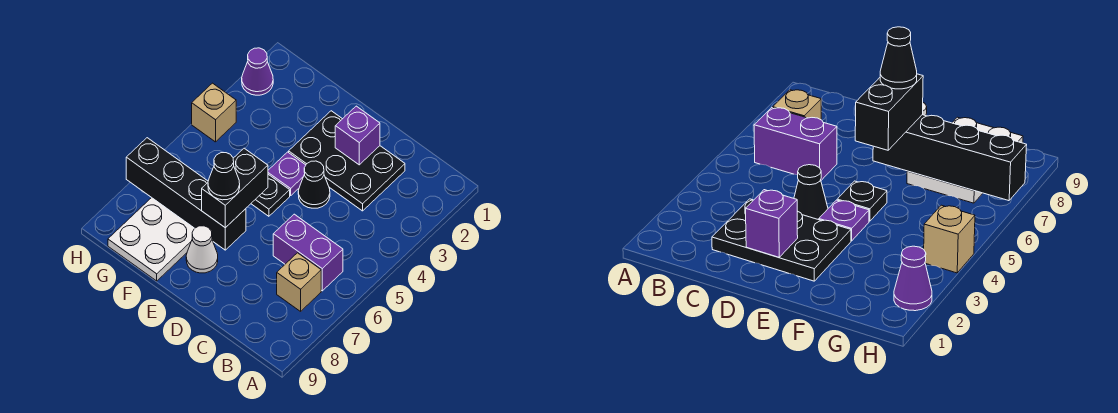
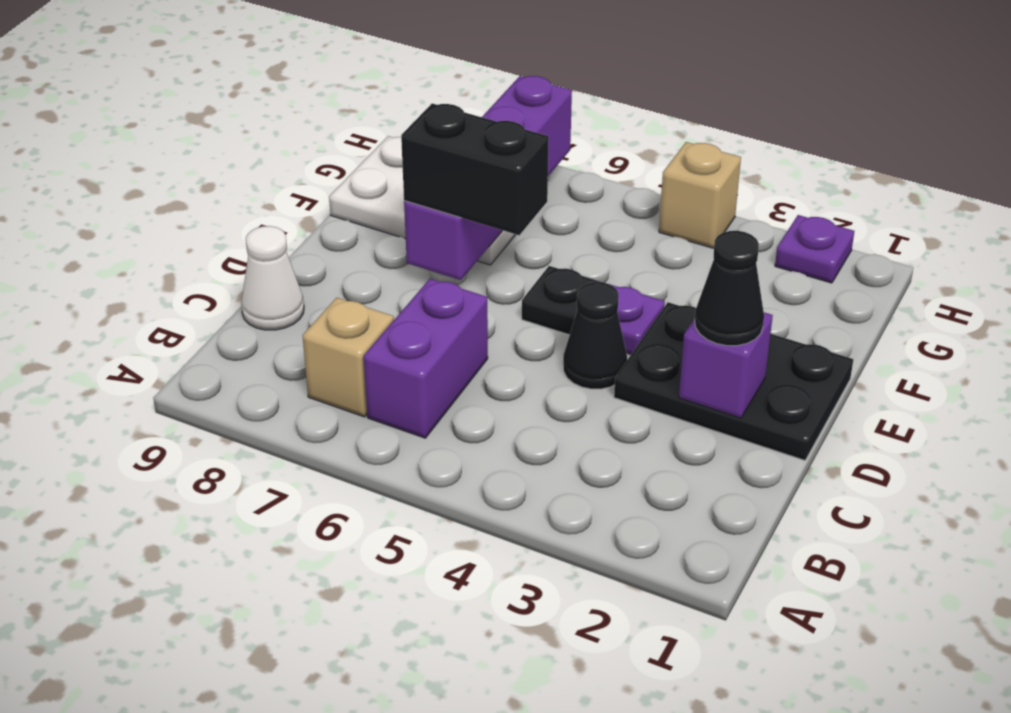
black plate C2:E3 level 1 -> black plate D1:E3 level 1
black brick E7:H7 level 2 -> purple brick E7:H7 level 2
black cone E7 level 4 -> black cone D2 level 3
white cone E8 level 1 -> white cone C9 level 1
purple cone H2 level 1 -> purple plate H2 level 1

